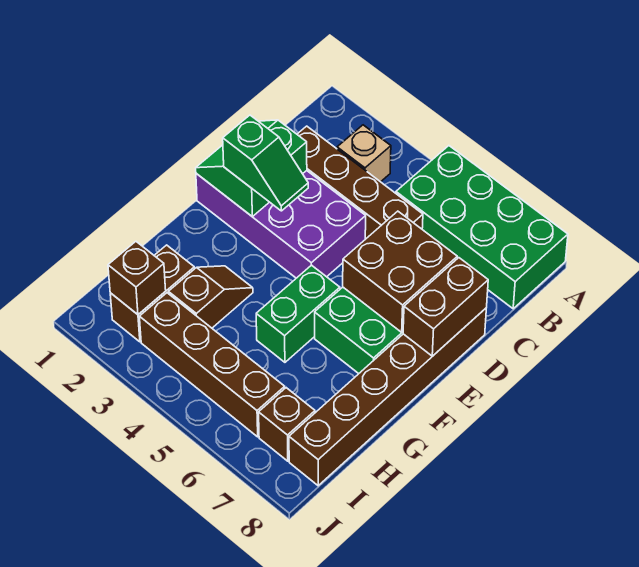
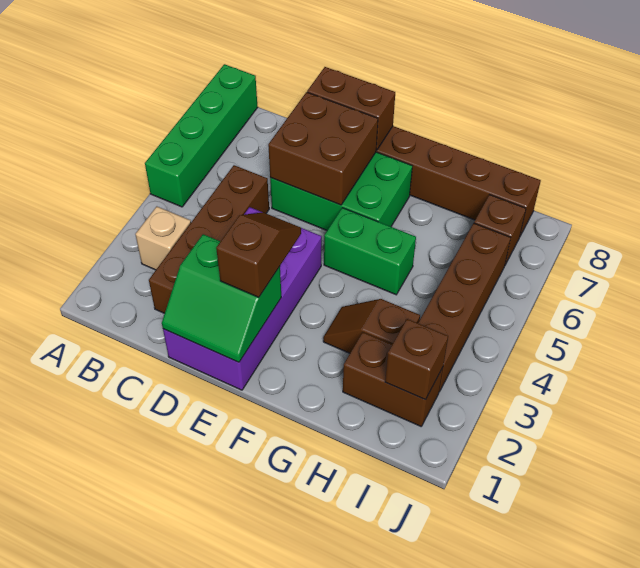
green brick A5:B8 level 1 -> green brick A5:A8 level 1
green slope E2:E3 level 3 top 2 -> brown slope E2:E3 level 3 top 2

